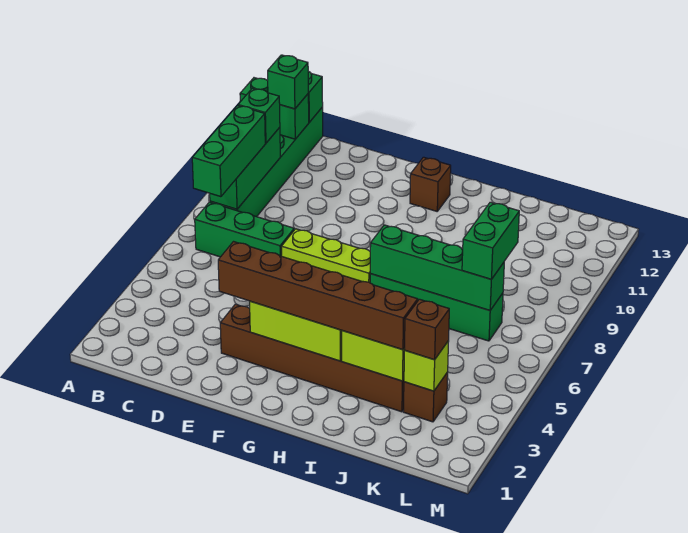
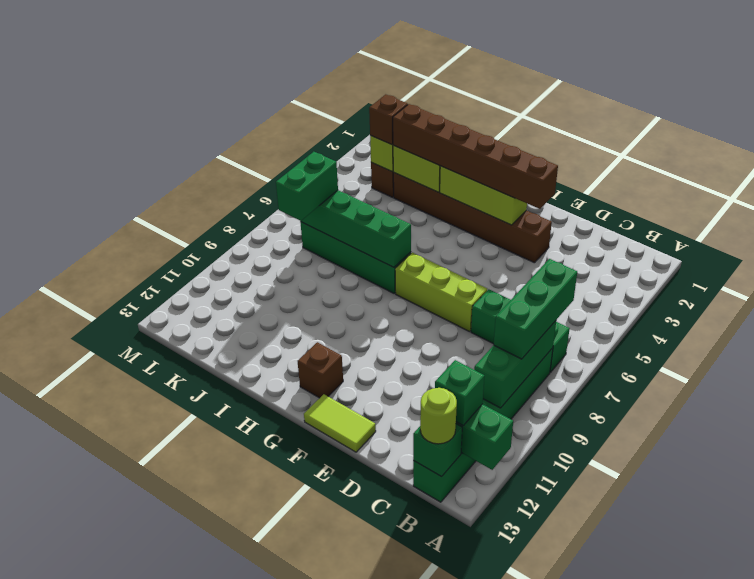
green brick B10 level 3 -> none
none -> lime round brick B13 level 3
none -> lime tile E13:F13 level 1

